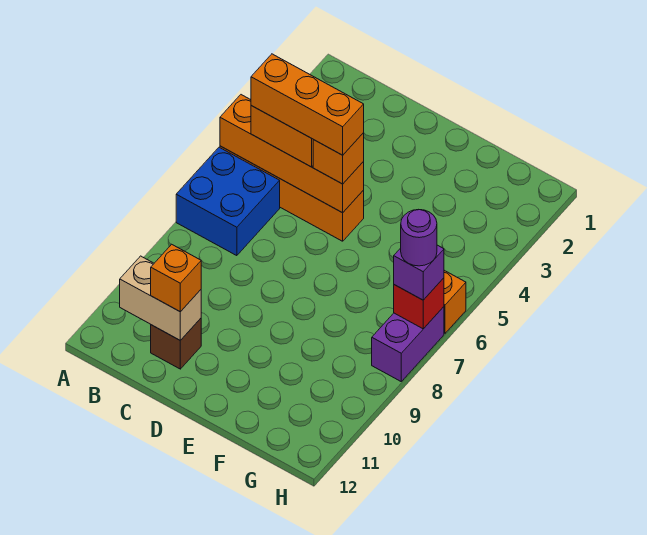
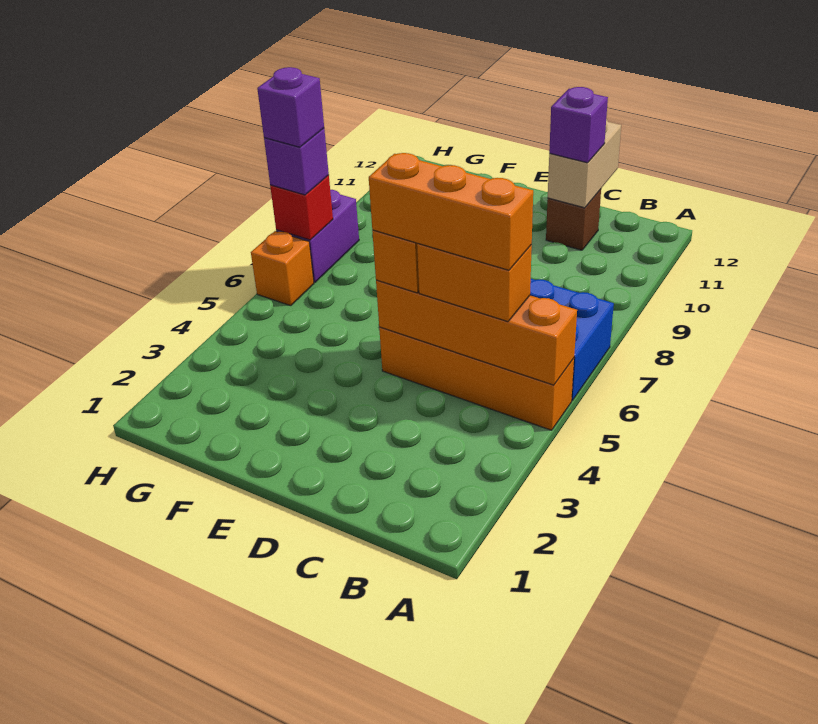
tan brick B11:C11 level 2 -> tan brick C11:C12 level 2
orange brick C11 level 3 -> purple brick C11 level 3
purple round brick H7 level 4 -> purple brick H7 level 4

